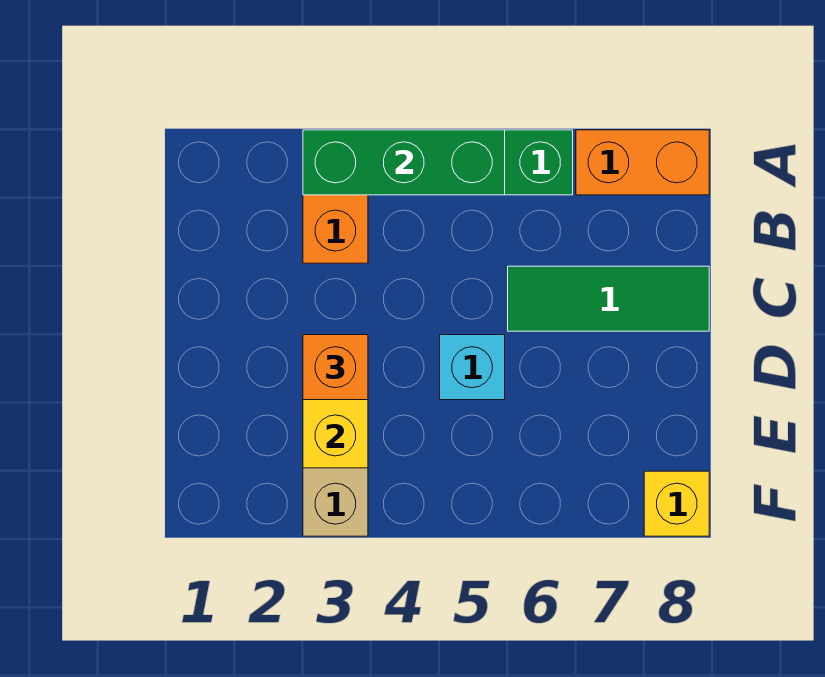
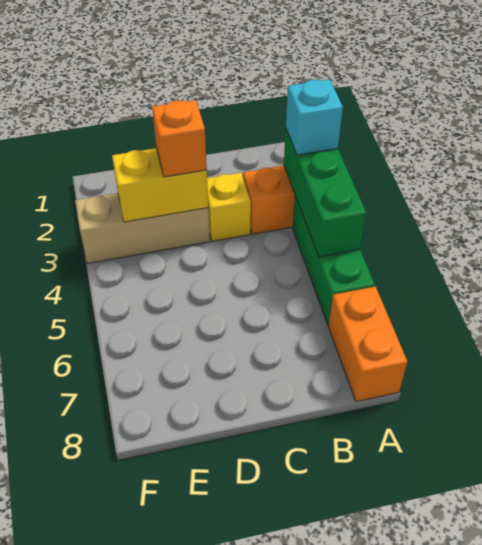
green tile C6:C8 level 1 -> none
cyan brick D5 level 1 -> cyan brick A3 level 3
yellow brick F8 level 1 -> yellow brick C3 level 1

